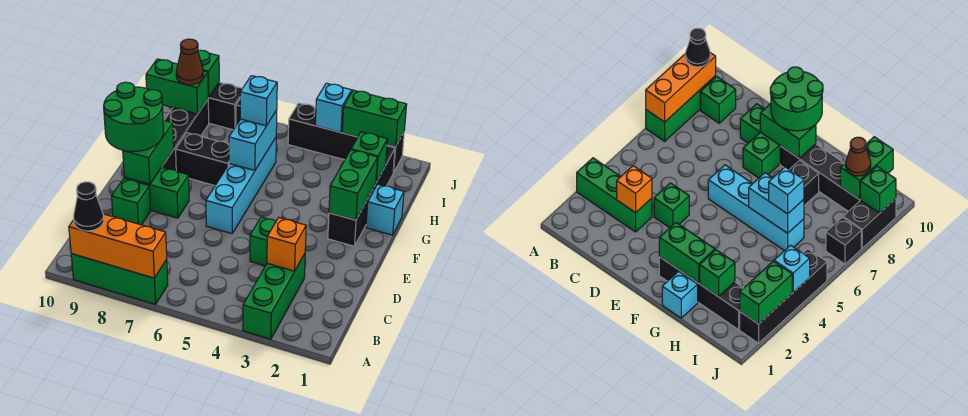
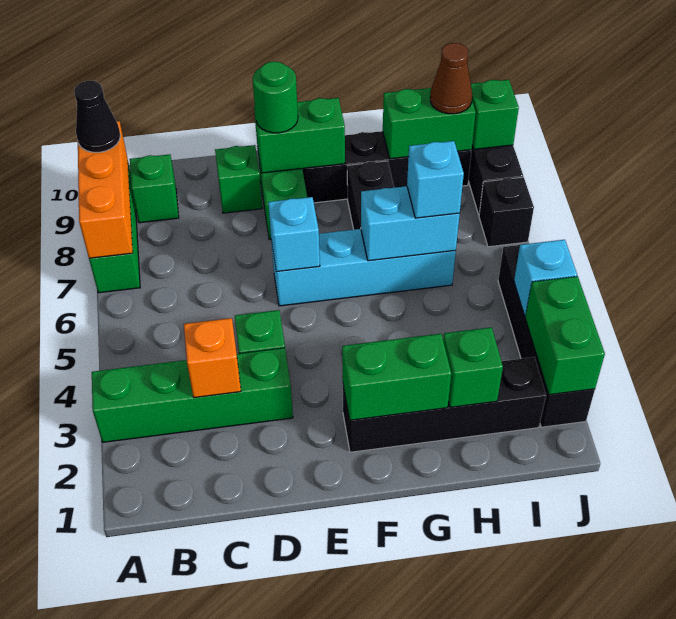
green brick A3:C3 level 1 -> green brick A3:D3 level 1
green round brick E9:F10 level 3 -> green round brick E9 level 3
cyan brick G1 level 1 -> cyan brick E6 level 2
green brick I9:I10 level 2 -> green brick H9:I9 level 2

